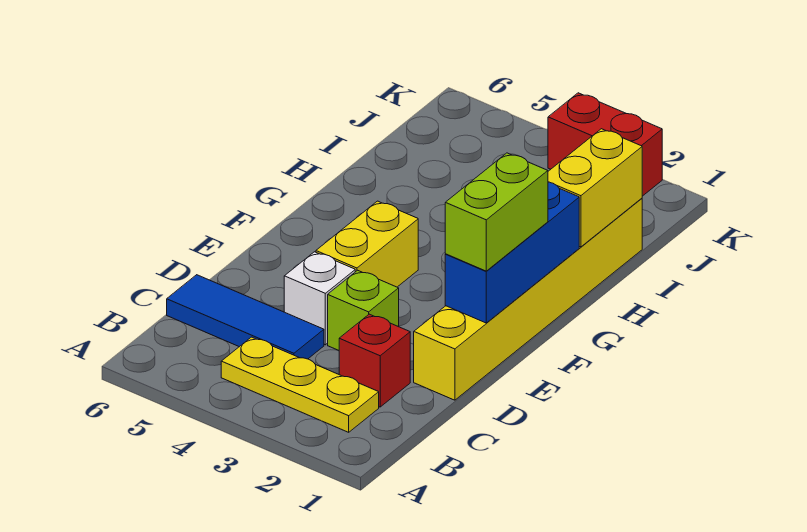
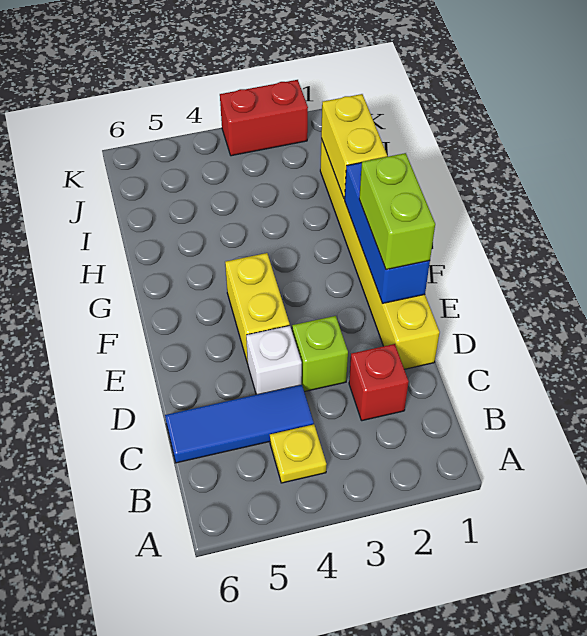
yellow plate B2:B4 level 1 -> yellow plate B4 level 1

